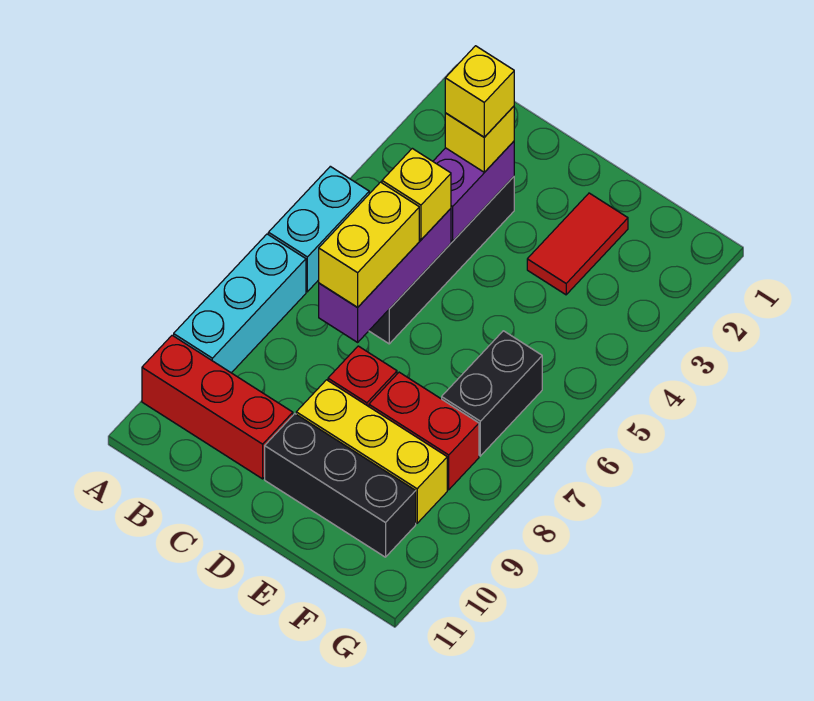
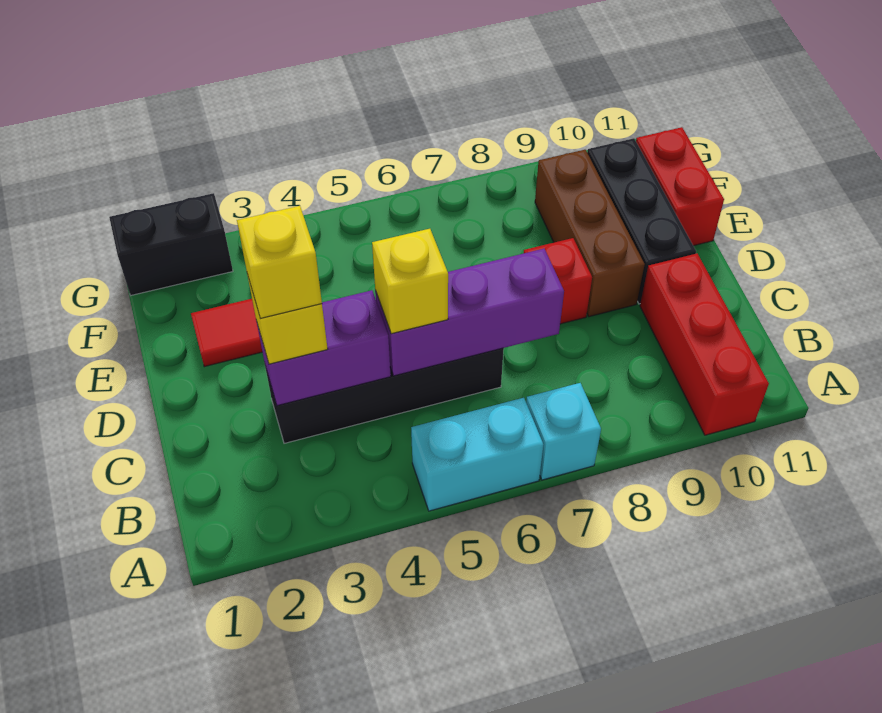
cyan brick A7:A9 level 1 -> cyan brick A7 level 1
yellow brick C6:C7 level 3 -> none
yellow brick D9:F9 level 1 -> brown brick D9:F9 level 1
red brick E8:F8 level 1 -> red brick E11:F11 level 1
black brick F6:F7 level 1 -> black brick G1:G2 level 1

